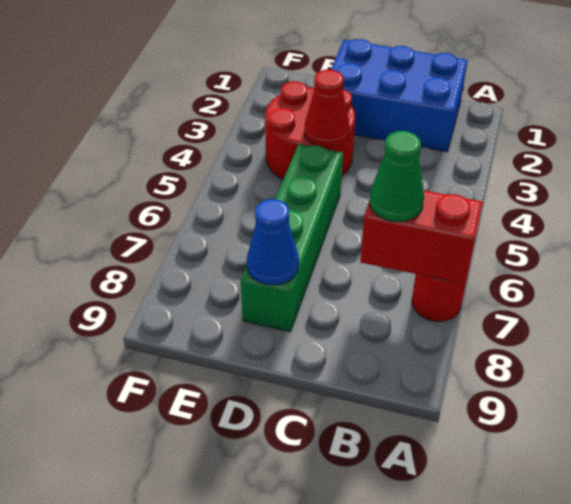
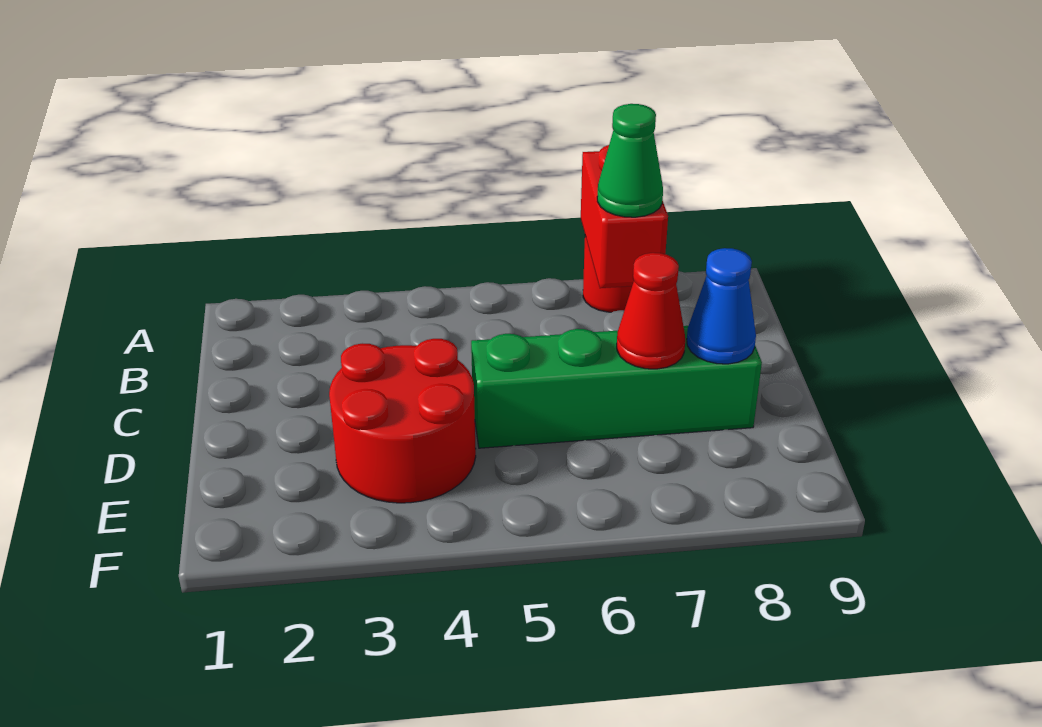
blue brick B1:D2 level 1 -> none
red cone D4 level 2 -> red cone D7 level 2

